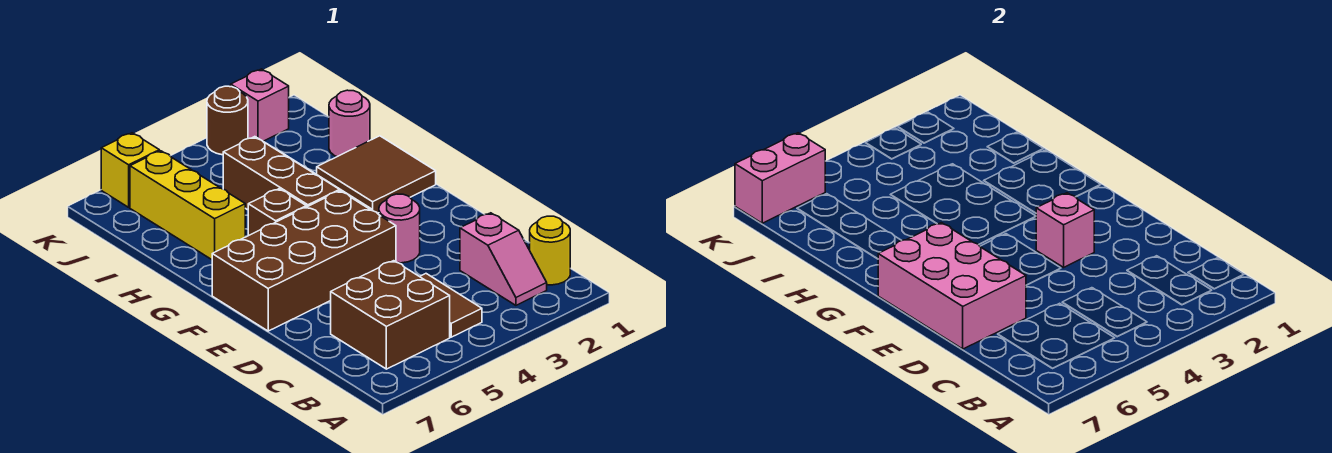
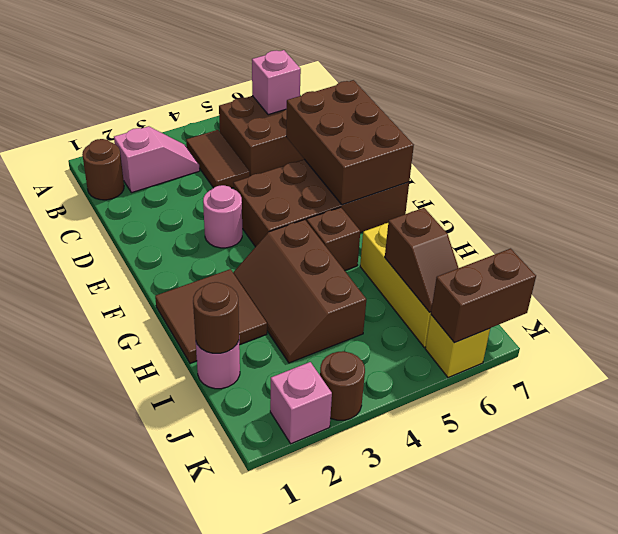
yellow round brick B1 level 1 -> brown round brick B1 level 1
pink slope B2:C2 level 1 top C -> pink slope B2:B3 level 1 top 2
pink brick D6:F7 level 2 -> brown brick D6:F7 level 2
pink brick E3 level 2 -> pink brick B6 level 2
none -> brown round brick I1 level 2
none -> brown slope I6:J6 level 2 top I
pink brick K6:K7 level 2 -> brown brick K6:K7 level 2

